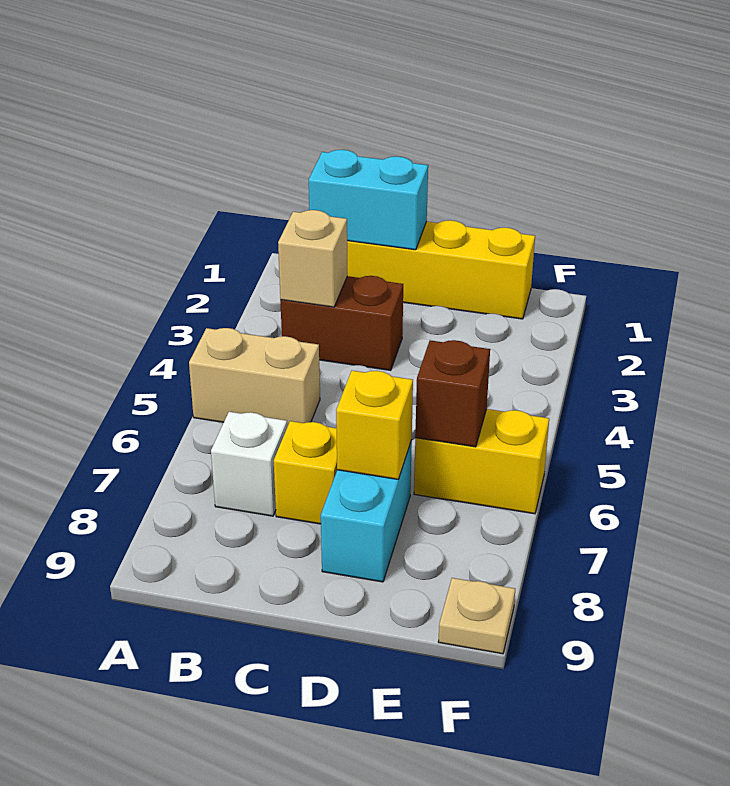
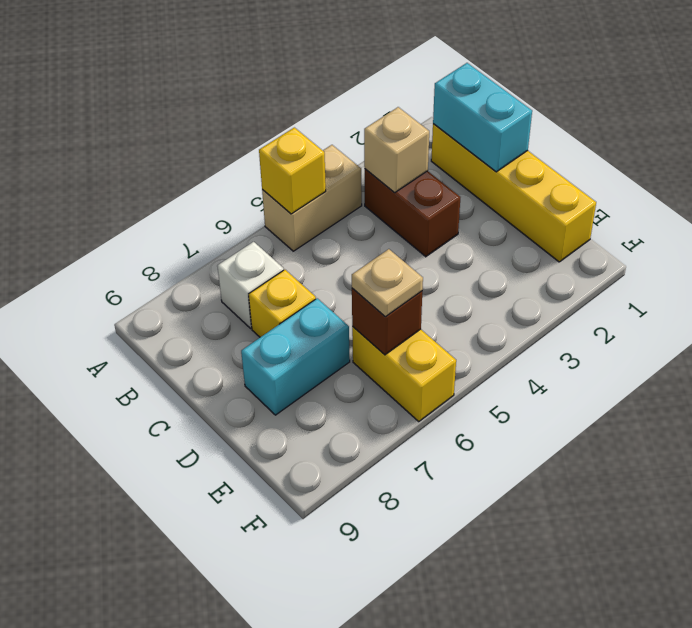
tan brick A5:B5 level 1 -> tan brick A4:A5 level 1
yellow brick D7 level 2 -> yellow brick A5 level 2
tan plate F9 level 1 -> tan plate E6 level 3

